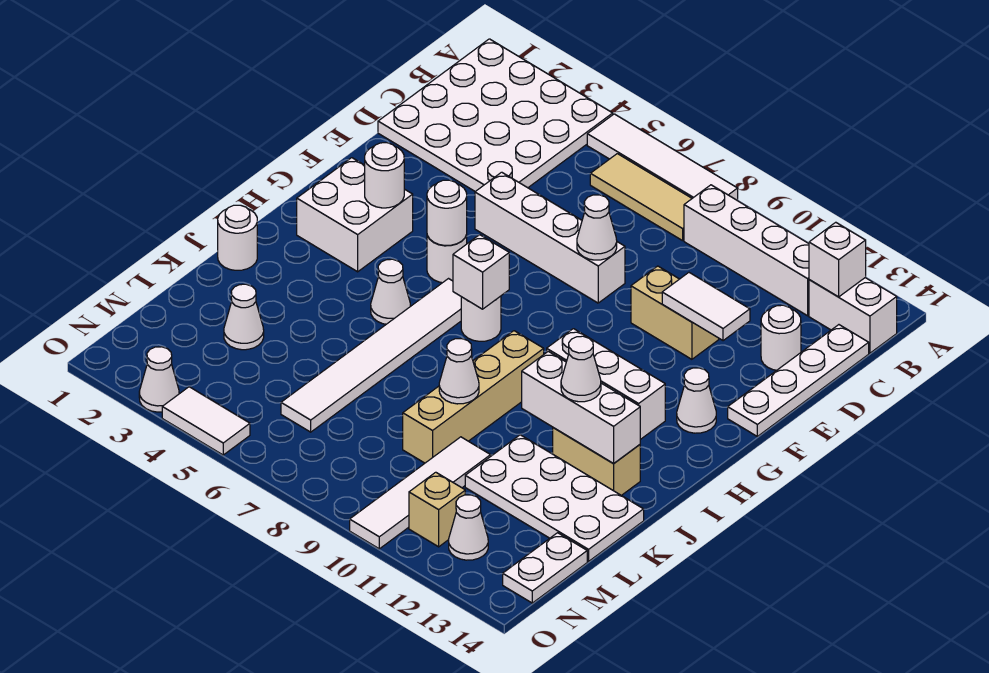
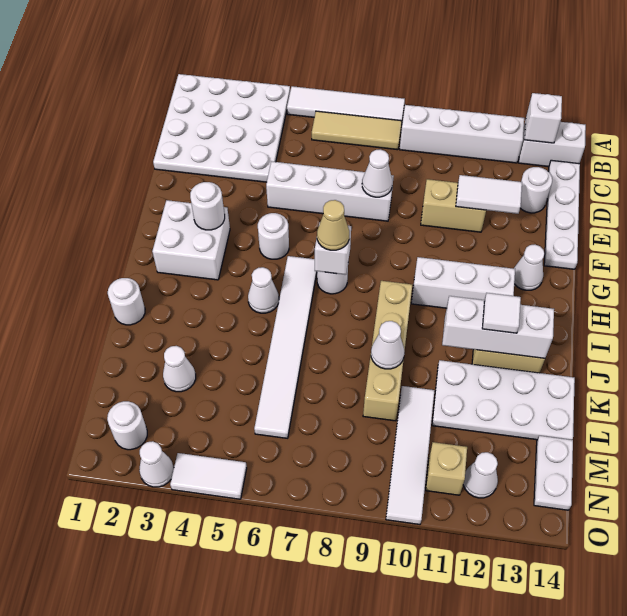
white round brick G5 level 2 -> white round brick N2 level 1
none -> tan cone H7 level 3
white cone J12 level 3 -> white tile J12 level 3

